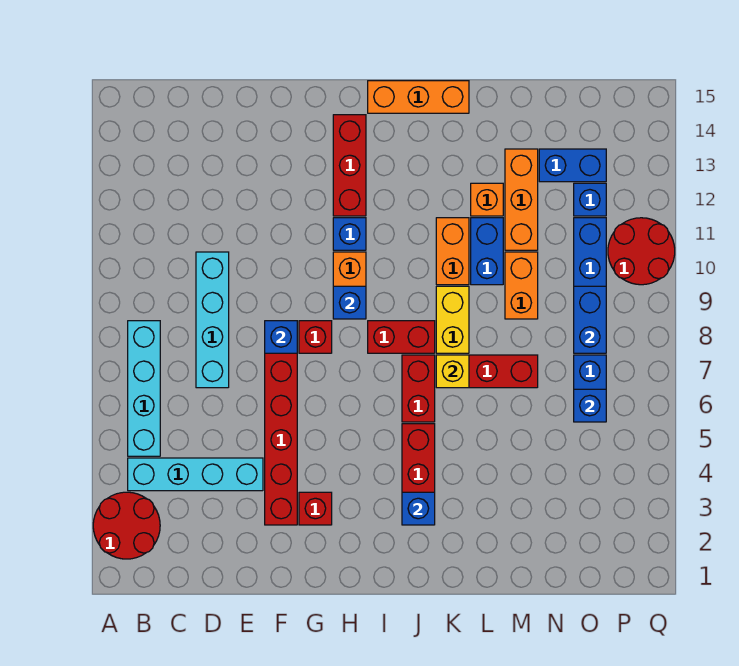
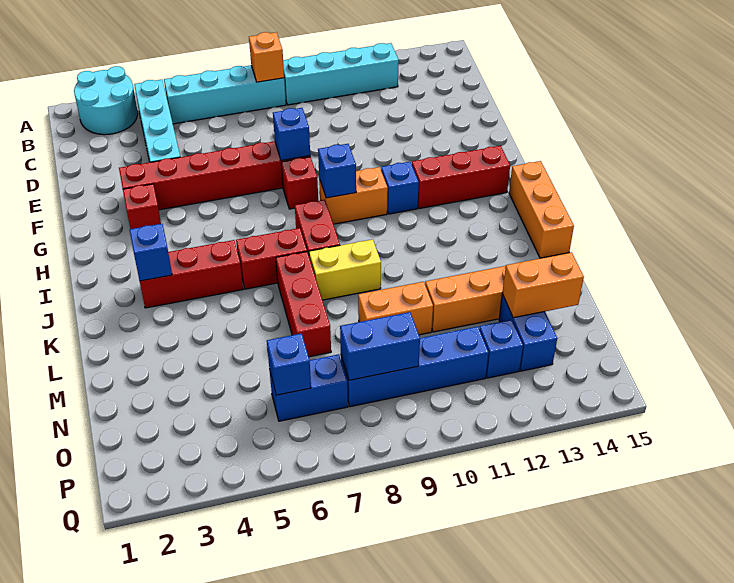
red round brick A2:B3 level 1 -> cyan round brick A2:B3 level 1
cyan brick D7:D10 level 1 -> cyan brick B9:B12 level 1
yellow brick K7 level 2 -> none
orange brick K10:K11 level 1 -> orange brick N13:N14 level 2
blue brick L10:L11 level 1 -> none
orange brick L12 level 1 -> orange brick B8 level 2
red round brick P10:Q11 level 1 -> none

